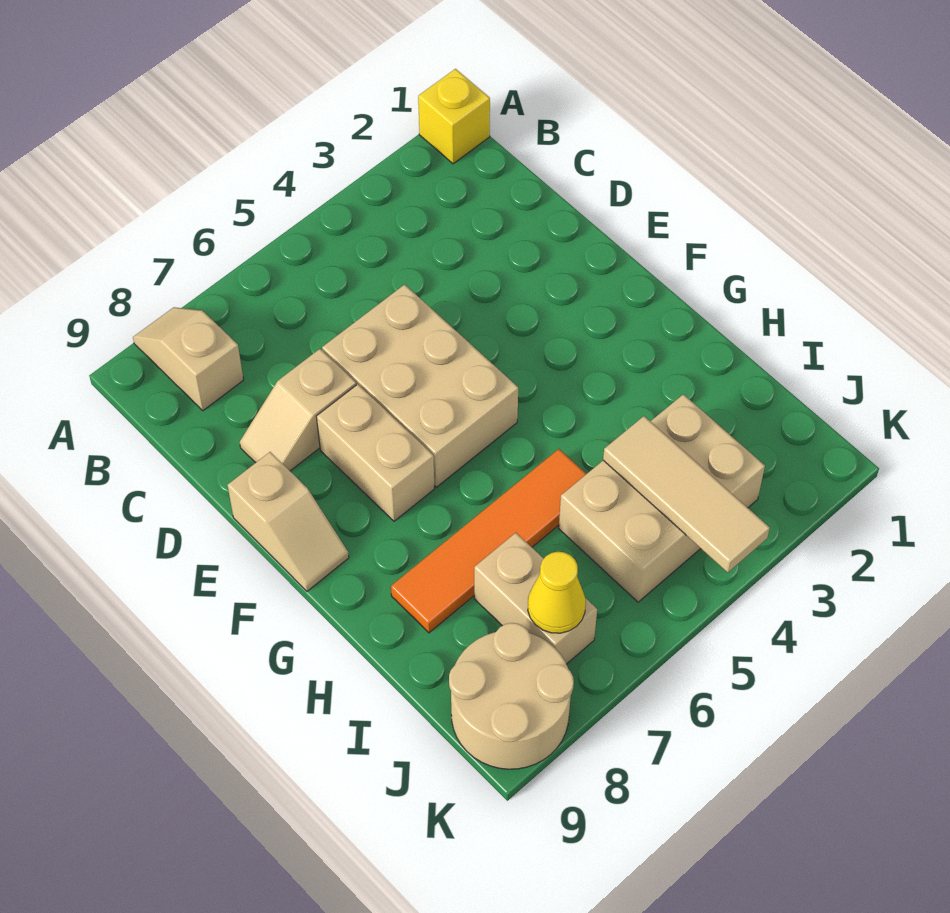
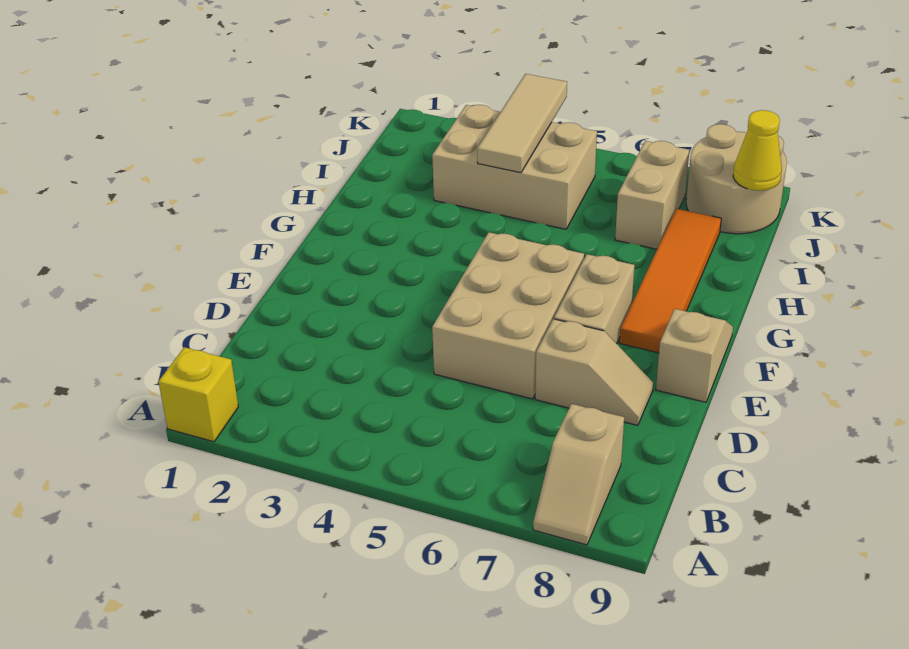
orange tile H5:H8 level 1 -> orange tile F8:I8 level 1
yellow cone J7 level 2 -> yellow cone J9 level 2

